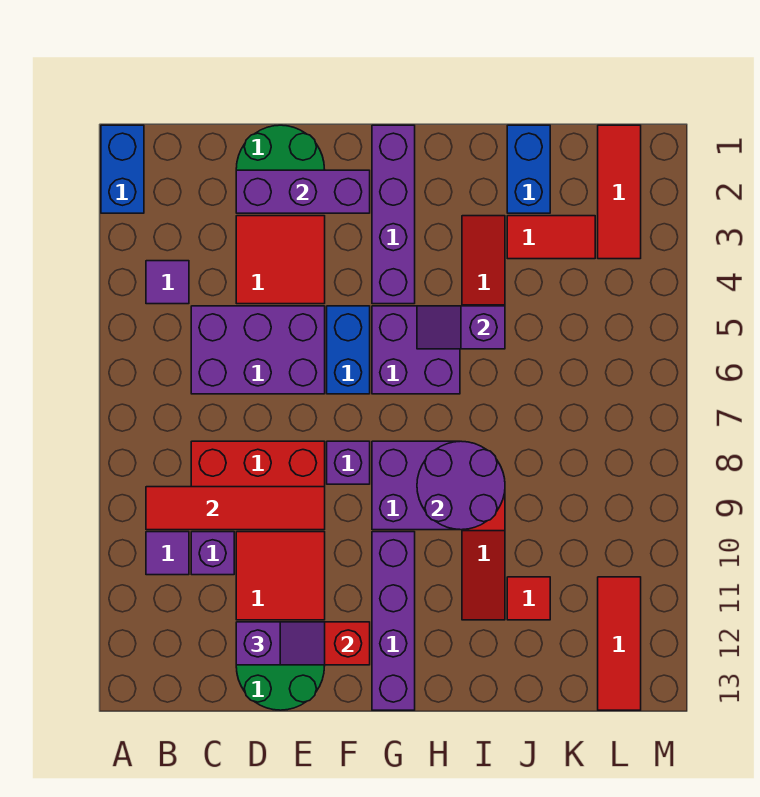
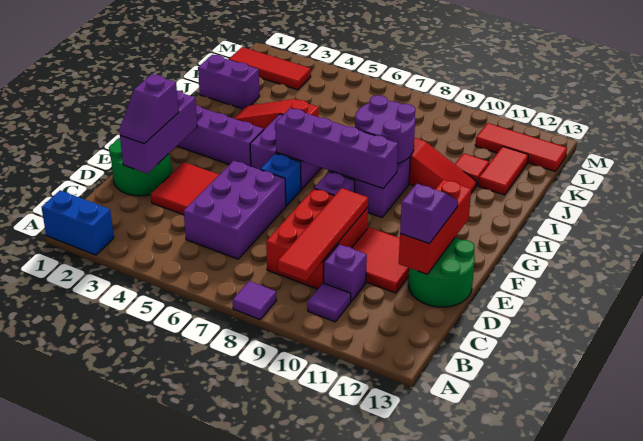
purple tile B4 level 1 -> purple tile A8 level 1
blue brick F5:F6 level 1 -> blue brick F6 level 1
purple brick G10:G13 level 1 -> purple brick G6:G9 level 2
purple slope H5:I5 level 2 top I -> purple slope D2:E2 level 3 top E
blue brick J1:J2 level 1 -> purple brick J1:J2 level 1
red tile J3:K3 level 1 -> red tile J12:K12 level 1

